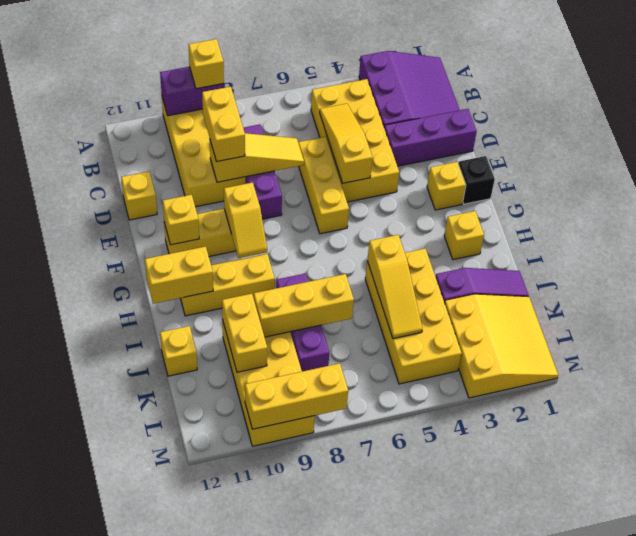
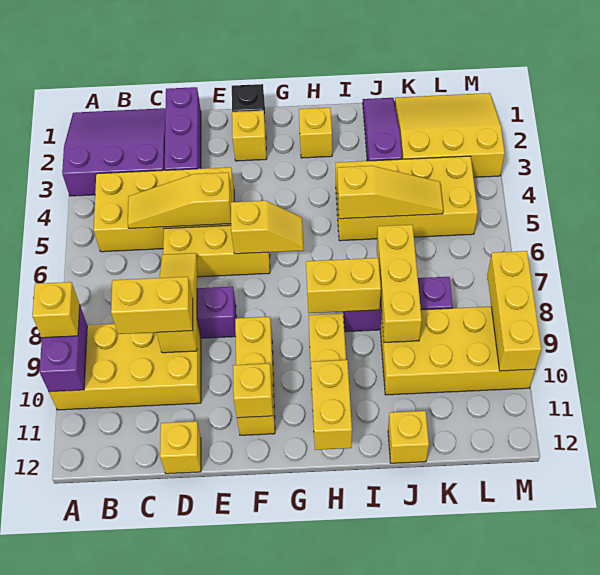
yellow slope F9:G9 level 2 top F -> yellow slope F6:G6 level 2 top F
yellow brick J10:K10 level 2 -> yellow brick H8:I8 level 2

